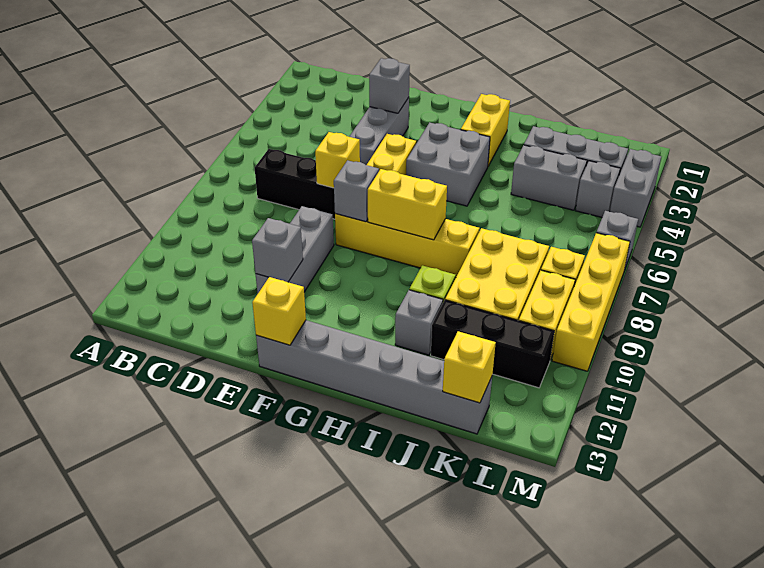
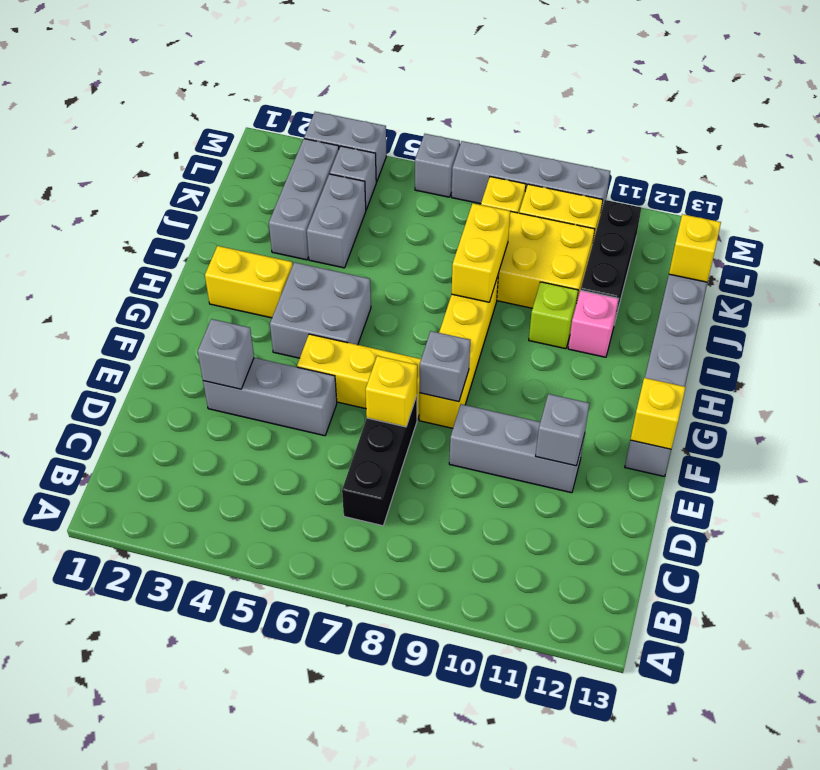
yellow brick G8:H8 level 2 -> yellow brick I8:J8 level 2
grey brick I11 level 1 -> pink brick I11 level 1
yellow brick M7:M10 level 1 -> grey brick M7:M10 level 1

